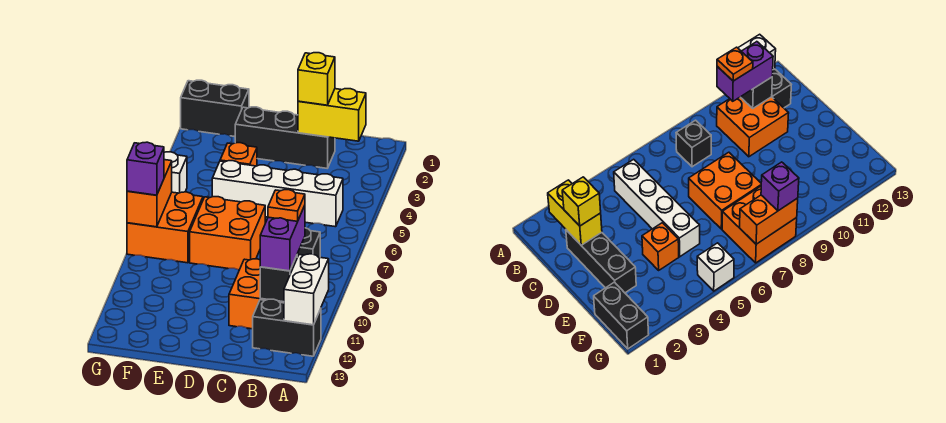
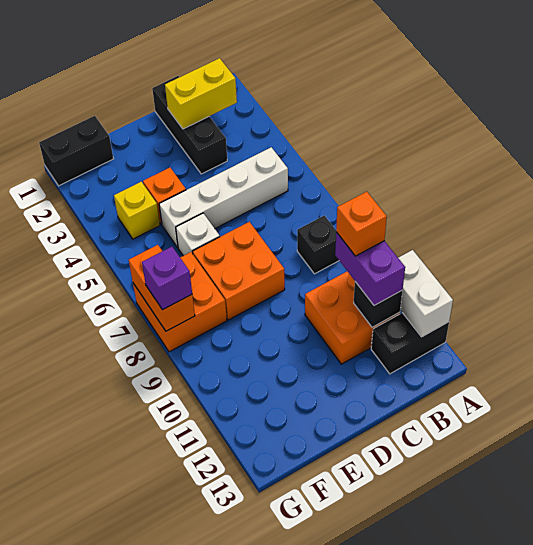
orange plate B10 level 4 -> orange brick B10 level 4
black brick C2:E2 level 1 -> black brick C1:C3 level 1
yellow brick C2 level 3 -> yellow brick F4 level 1
white brick G5 level 1 -> white brick E6 level 1

